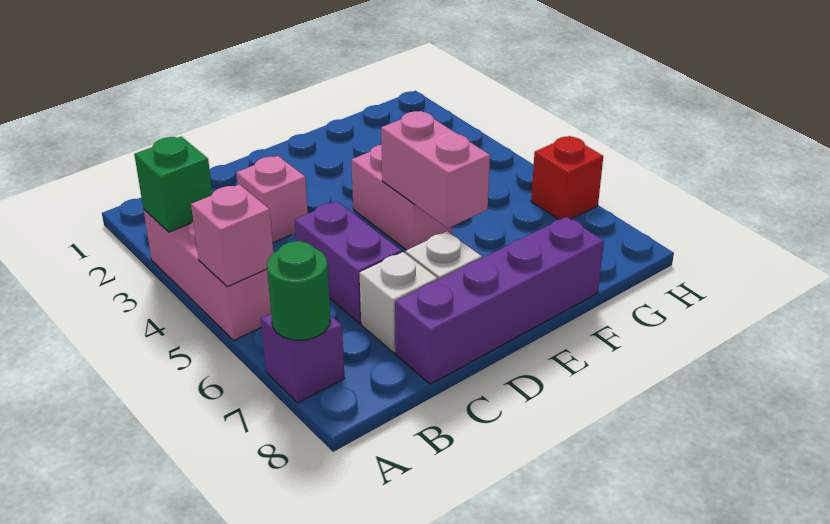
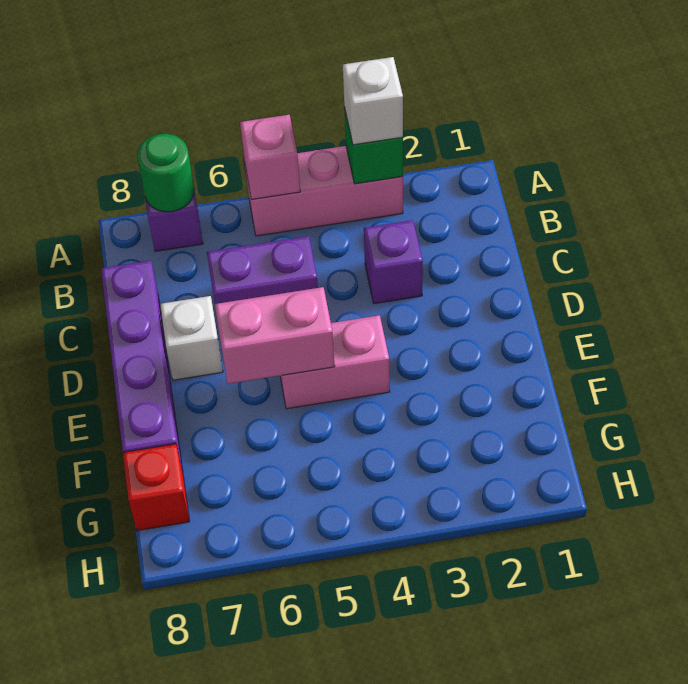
pink brick C3 level 1 -> purple brick C3 level 1
white brick C7 level 1 -> white brick A3 level 3
red brick H6 level 1 -> red brick G8 level 1

